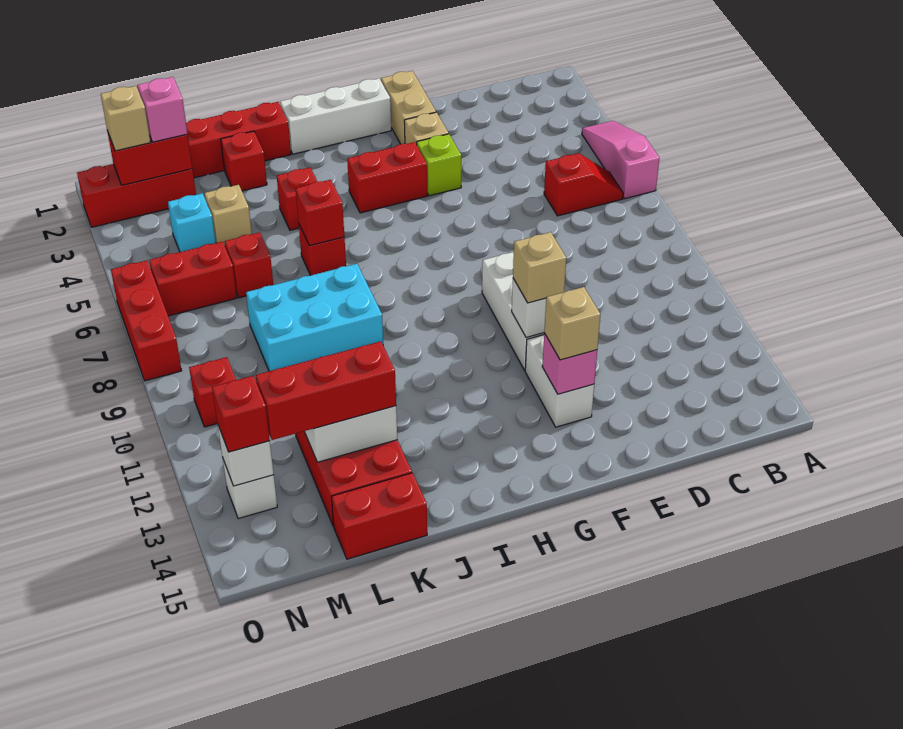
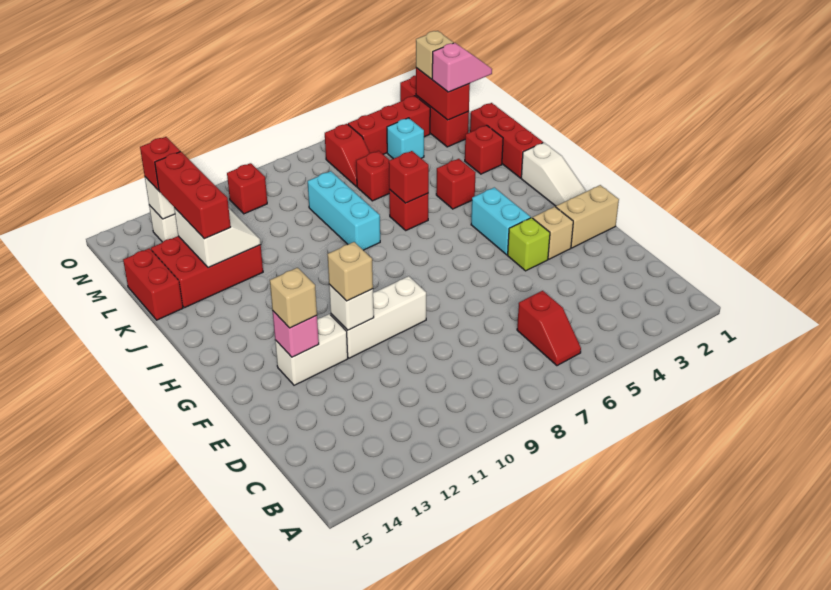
pink slope A4:A6 level 1 top 6 -> none
white brick G1:I1 level 1 -> white slope G1:I1 level 1 top I
red brick G4:H4 level 1 -> cyan brick G4:H4 level 1
cyan brick J8:L9 level 1 -> cyan brick J8:L8 level 1
tan brick L4 level 1 -> none
red brick M6:N6 level 1 -> red slope M6:N6 level 1 top N
red brick O6:O8 level 1 -> red brick N3:N5 level 1

